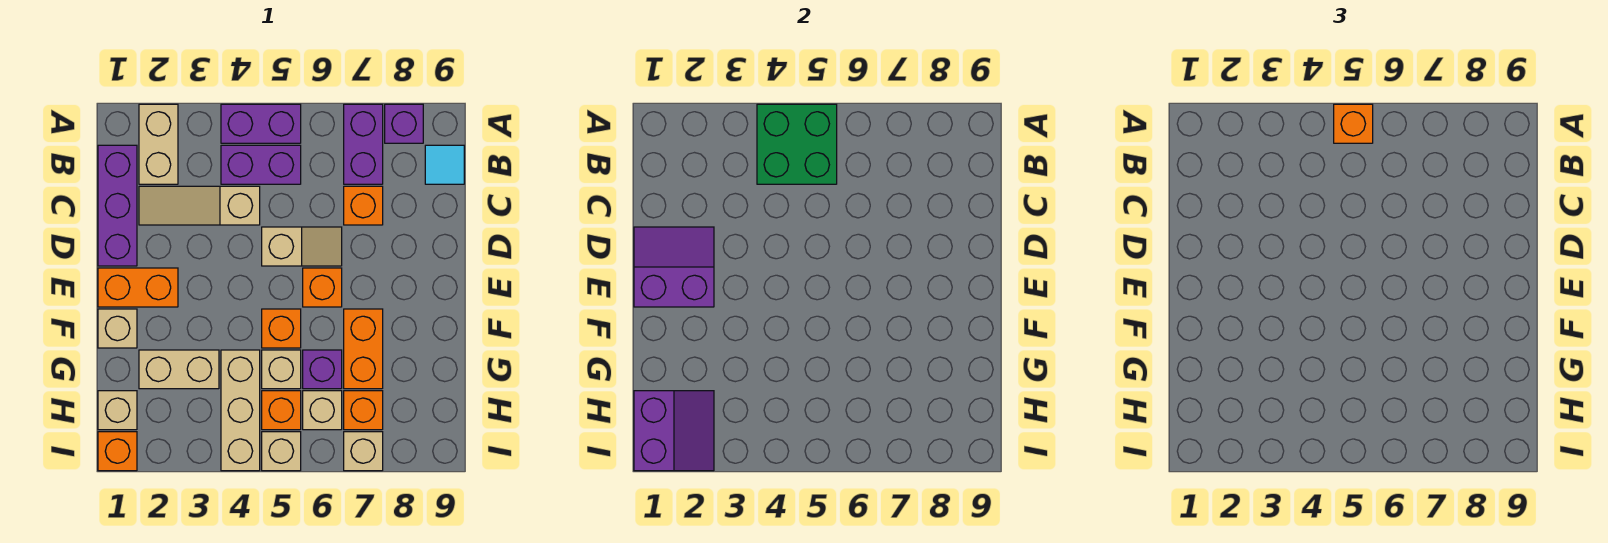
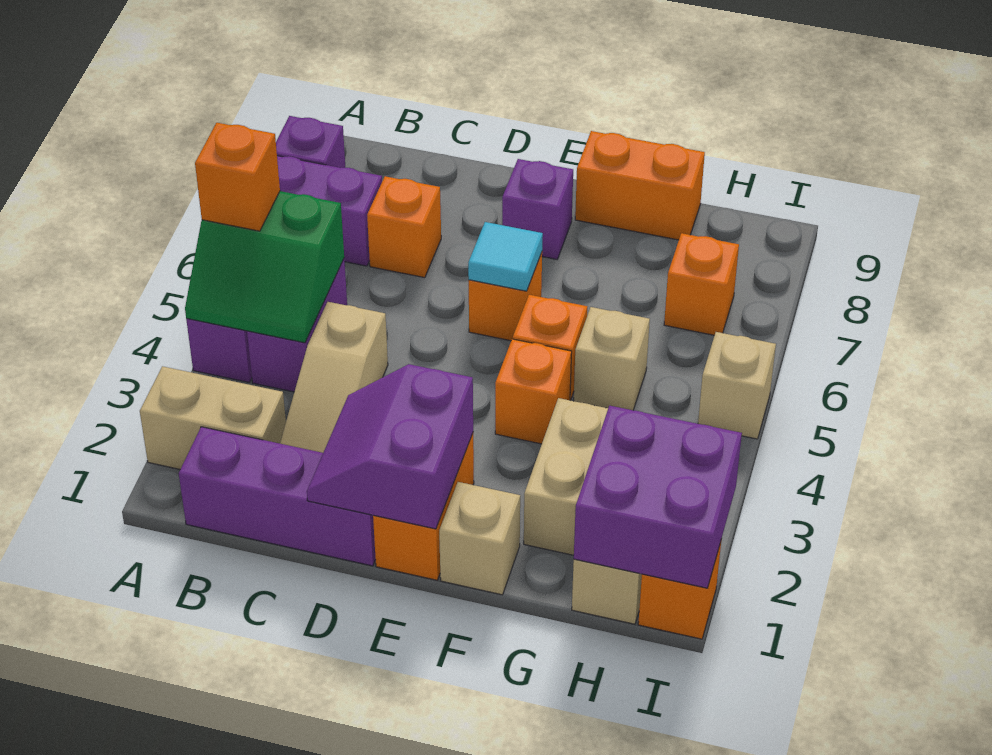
green brick A4:B5 level 2 -> green slope A4:B5 level 2 top 5
cyan tile B9 level 1 -> cyan tile E6 level 2
tan slope D5:D6 level 1 top 5 -> none
orange brick F7:G7 level 1 -> orange brick F9:G9 level 1
tan brick G4:I4 level 1 -> none
purple brick G6 level 1 -> purple brick E8 level 1
purple slope H1:I2 level 2 top 1 -> purple brick H1:I2 level 2
orange brick H5 level 1 -> orange brick F4 level 1
tan brick H6 level 1 -> none
tan brick I7 level 1 -> none

